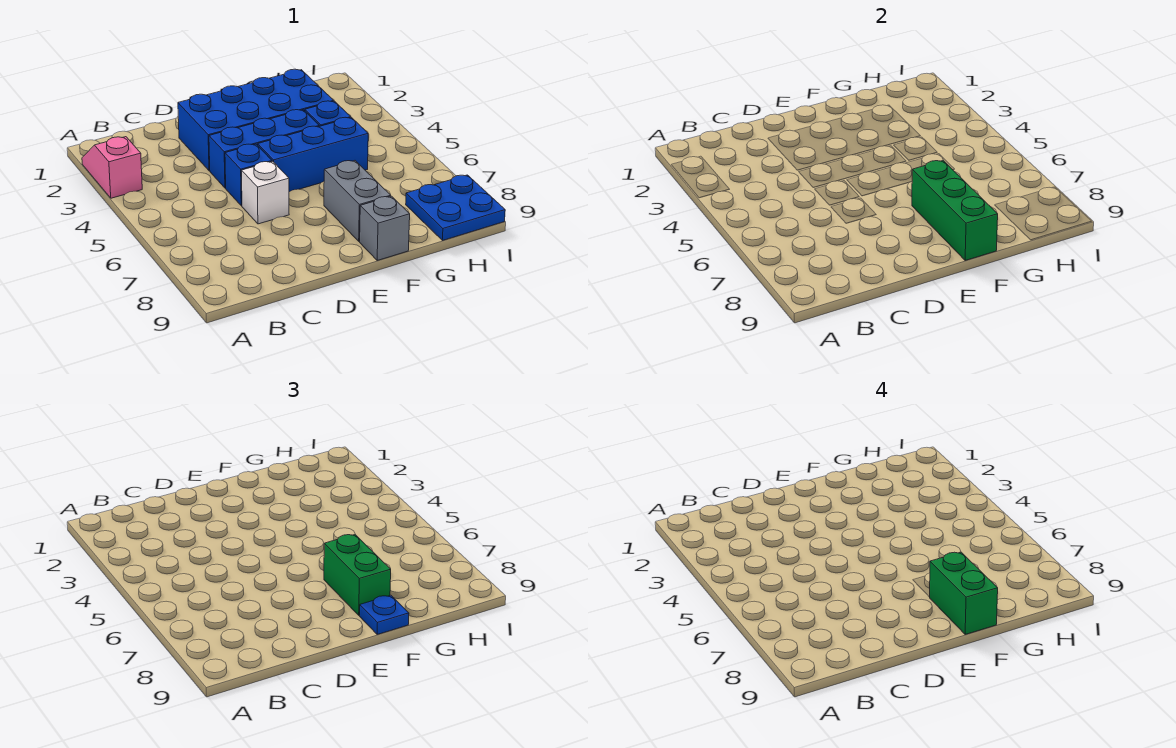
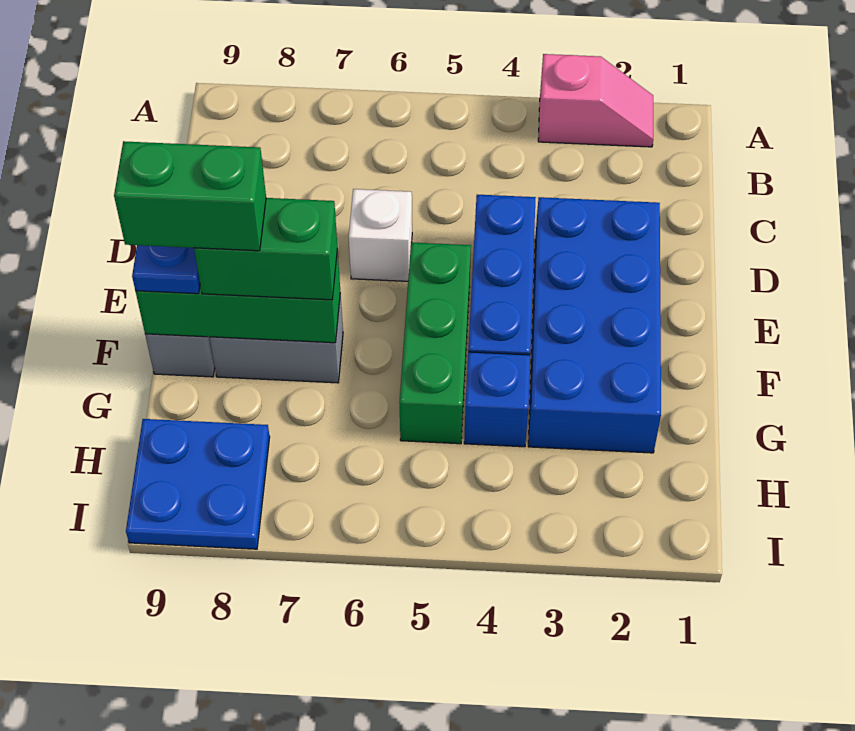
blue brick D5 level 1 -> none
blue brick E5:G5 level 1 -> green brick E5:G5 level 1

